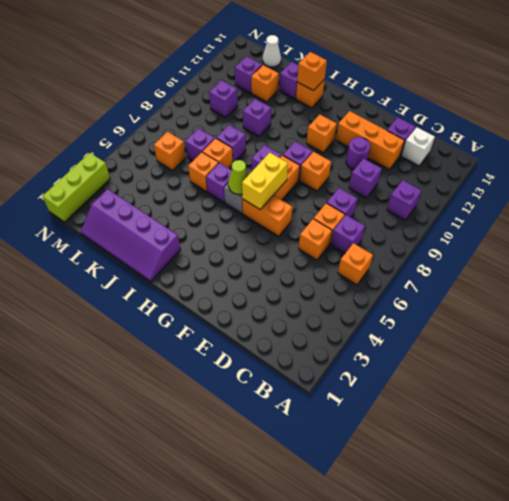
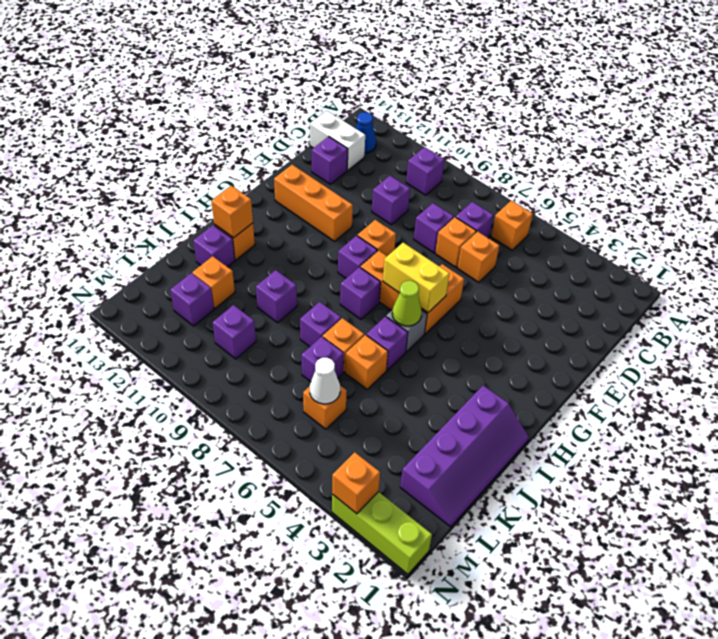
none -> blue cone B13 level 1
white brick C13 level 1 -> white brick C13:C14 level 1
orange brick D12:F12 level 1 -> orange brick F11:F13 level 1
purple round brick E11 level 1 -> none
orange brick G11 level 1 -> orange brick N3 level 2
white cone L14 level 1 -> white cone L6 level 2

